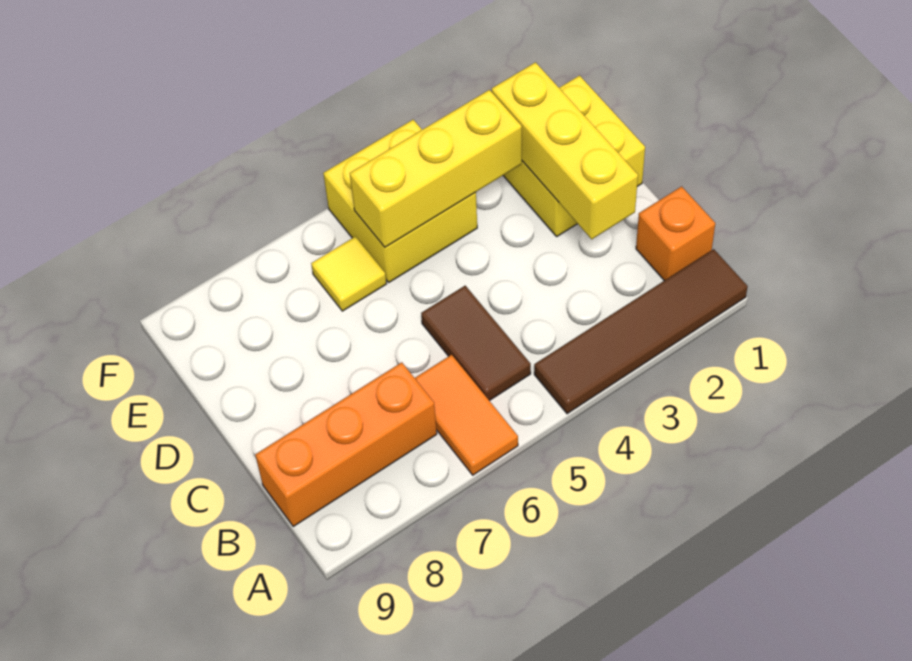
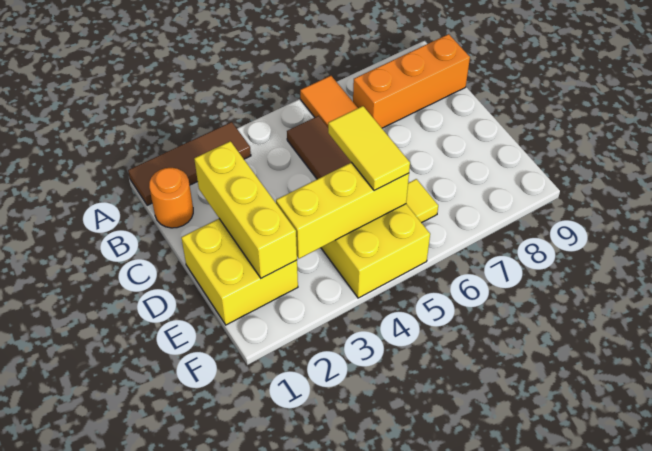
brown tile A1:A4 level 1 -> brown tile A1:A3 level 1
orange brick B1 level 1 -> orange round brick B1 level 1
none -> yellow tile D5:E5 level 3

